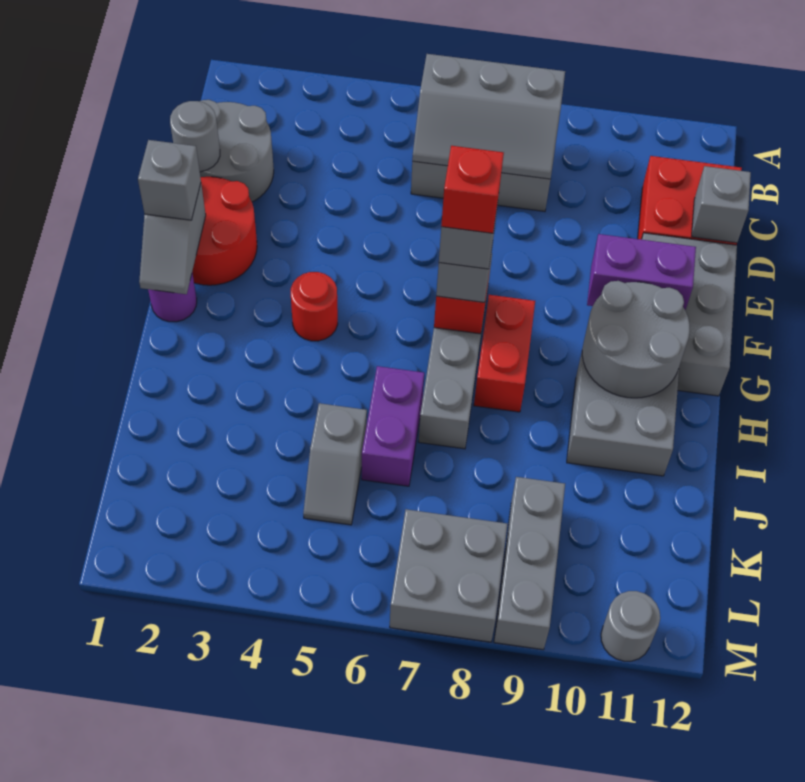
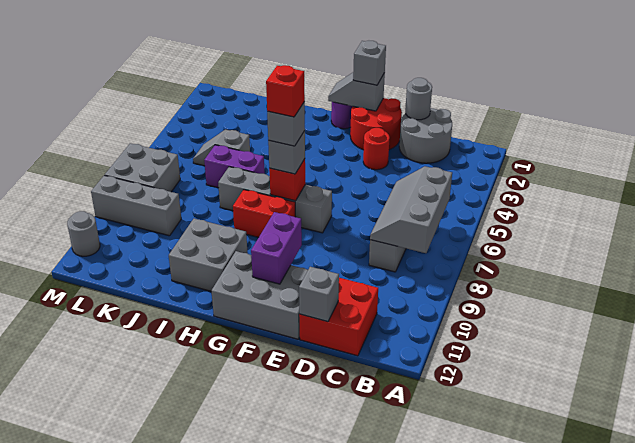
red round brick G4 level 1 -> red round brick E3 level 1
grey round brick G10:H11 level 2 -> none

